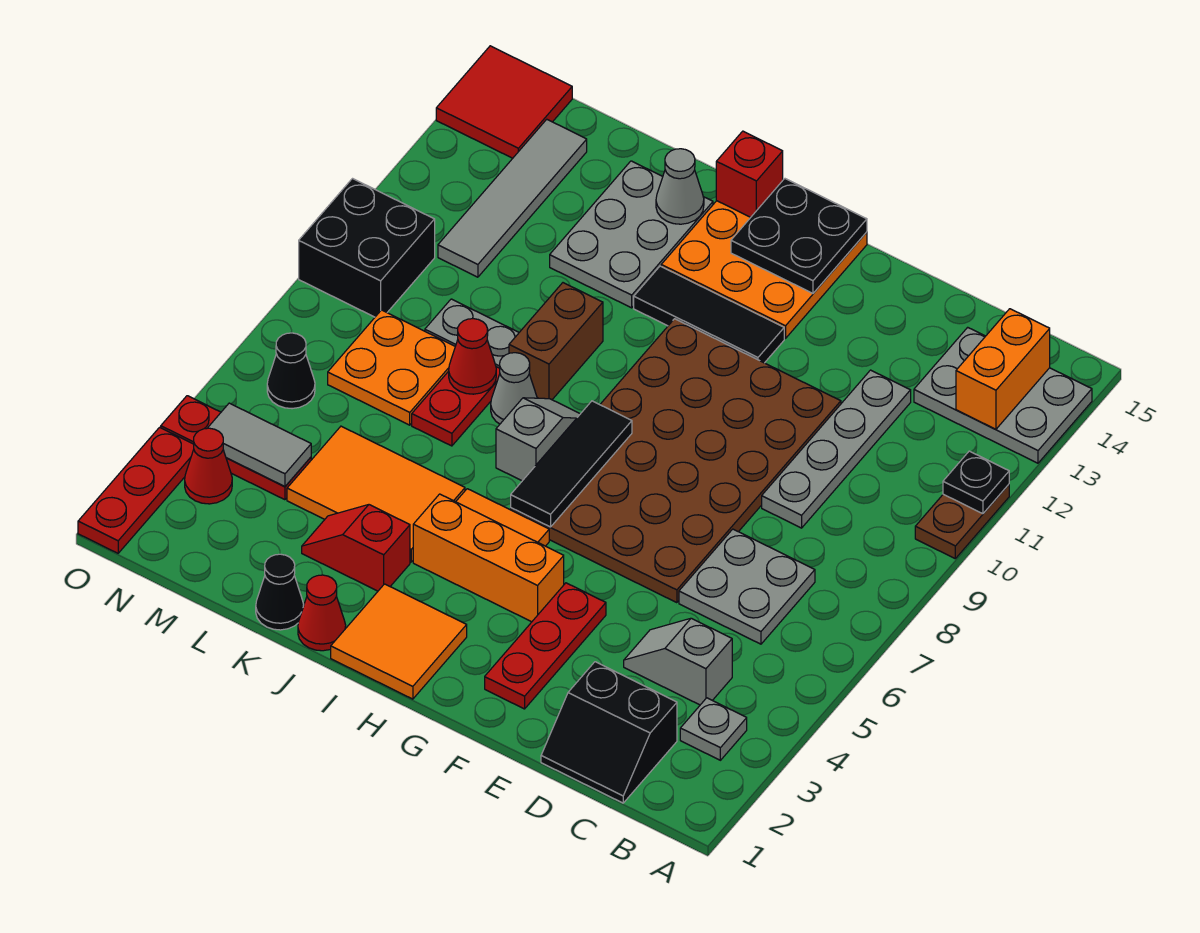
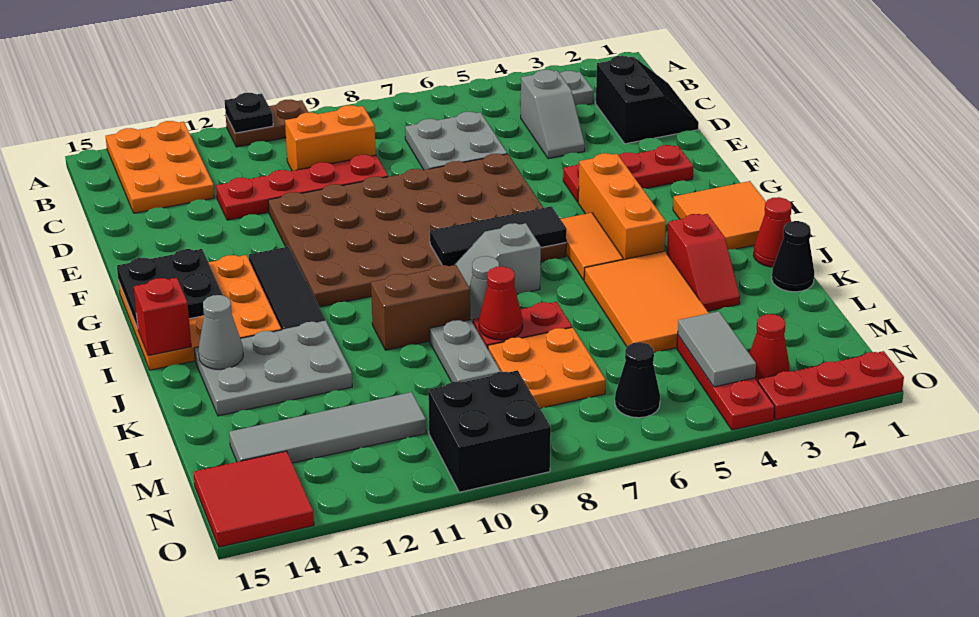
grey plate A13:C14 level 1 -> orange plate A13:C14 level 1
orange brick B13:B14 level 2 -> orange brick C9:C10 level 1
grey plate D9:D12 level 1 -> red plate D9:D12 level 1

